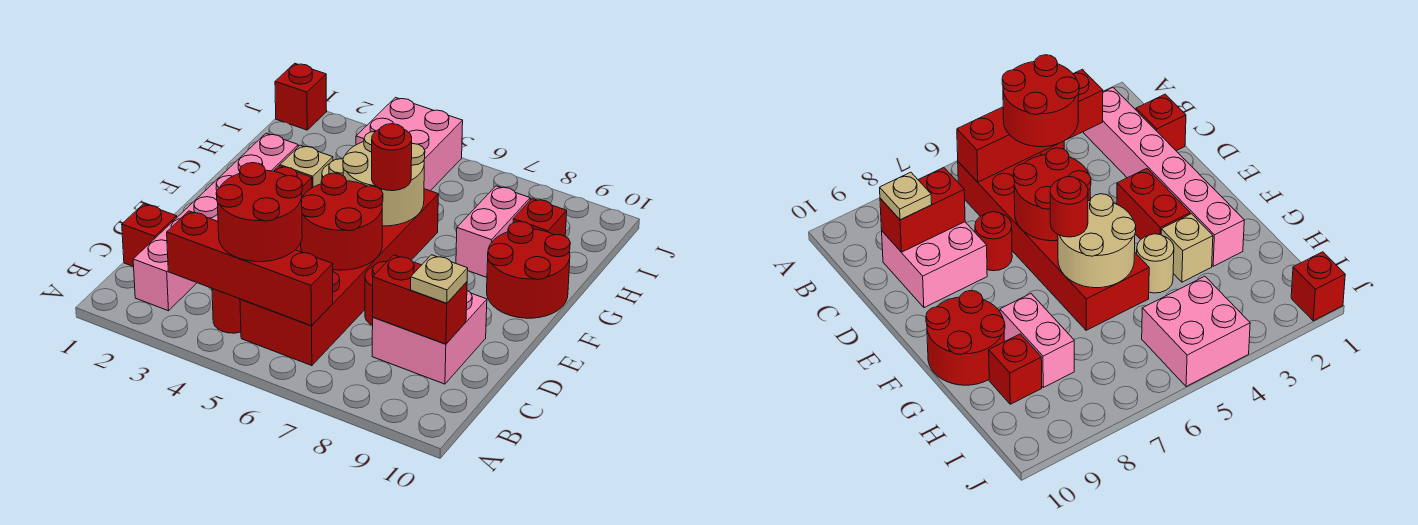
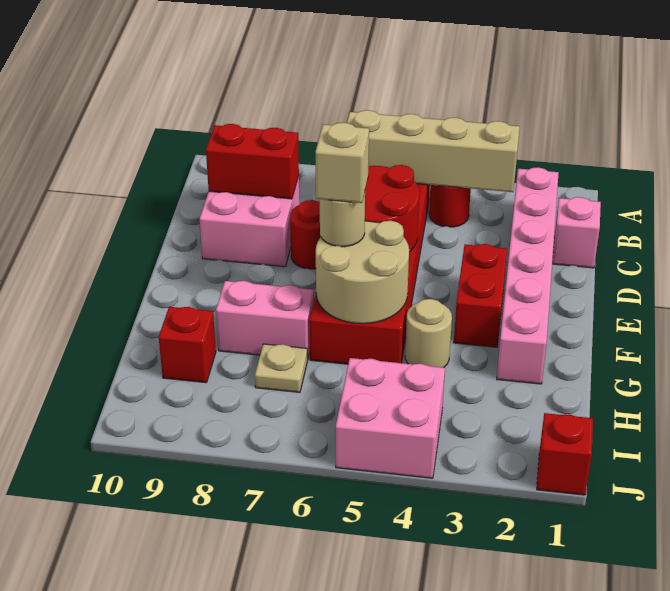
red brick B3:B6 level 2 -> tan brick B3:B6 level 2
red round brick B4:C5 level 3 -> none
red brick C1 level 1 -> pink brick C1 level 1
tan plate C9 level 3 -> tan plate H7 level 1
red round brick F6 level 3 -> tan round brick F6 level 3
red round brick F9:G10 level 1 -> none
tan brick G3 level 1 -> tan brick F6 level 4
pink brick G8:H8 level 1 -> pink brick G7:G8 level 1

